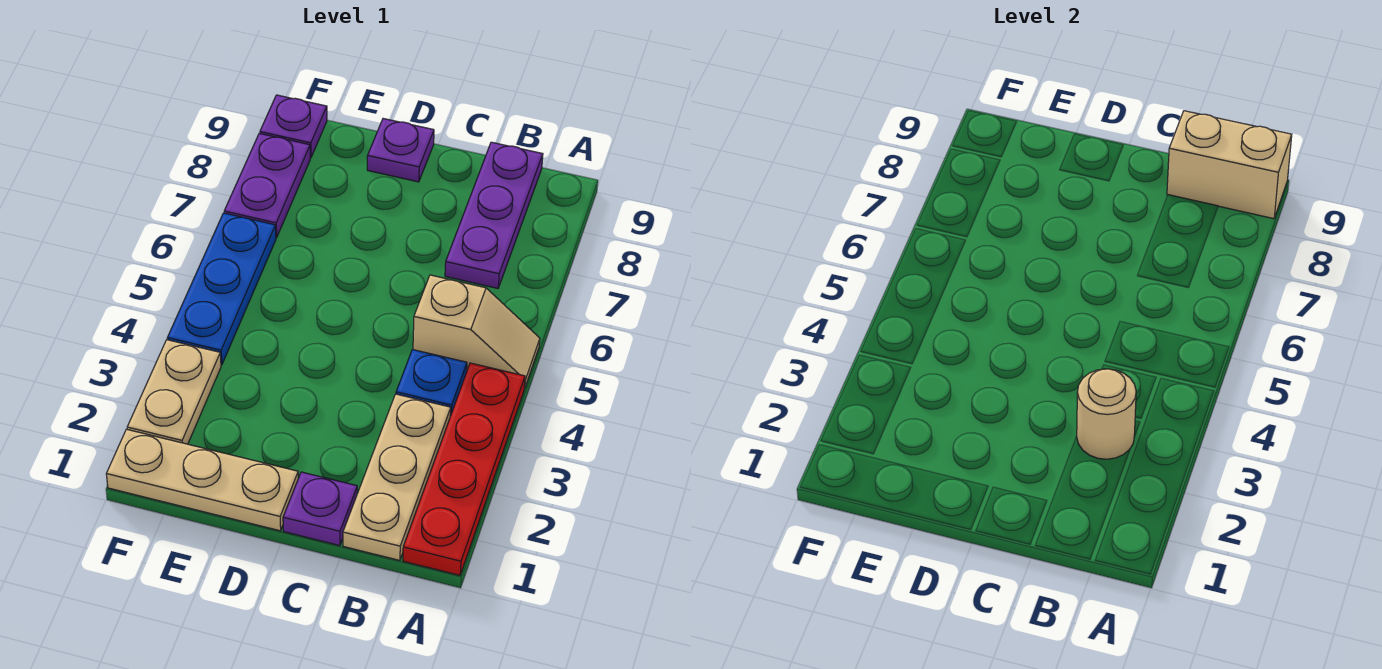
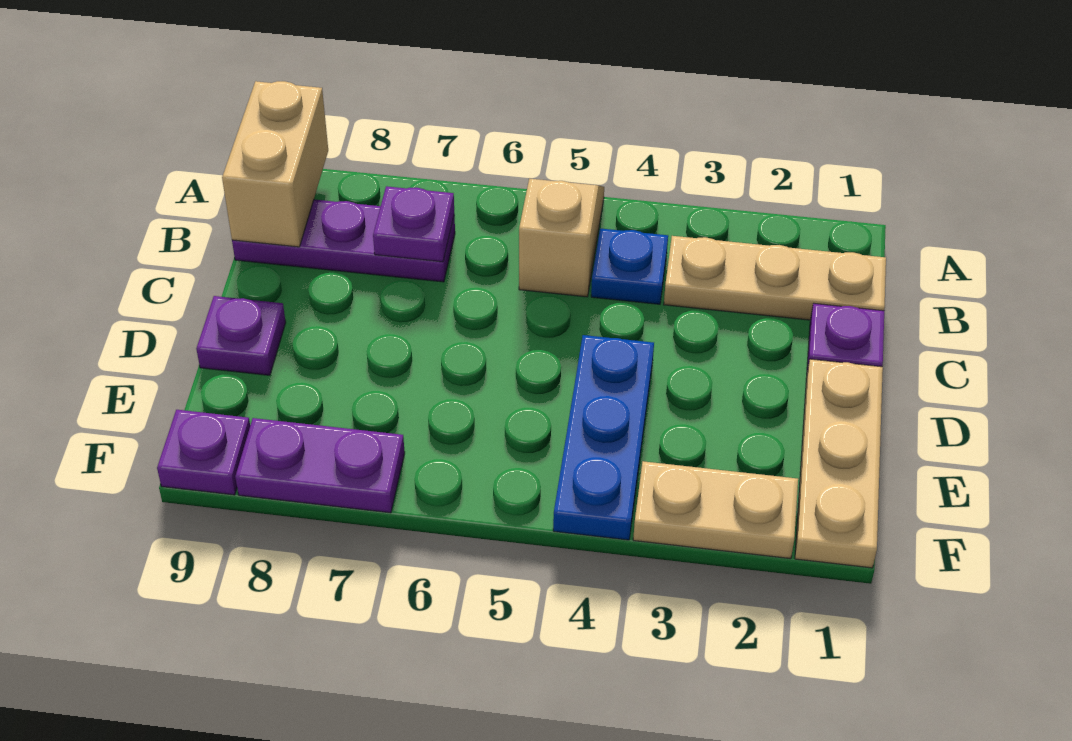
red plate A1:A4 level 1 -> none
tan round brick B3 level 2 -> none
none -> purple plate B7 level 2
blue plate F4:F6 level 1 -> blue plate D4:F4 level 1

